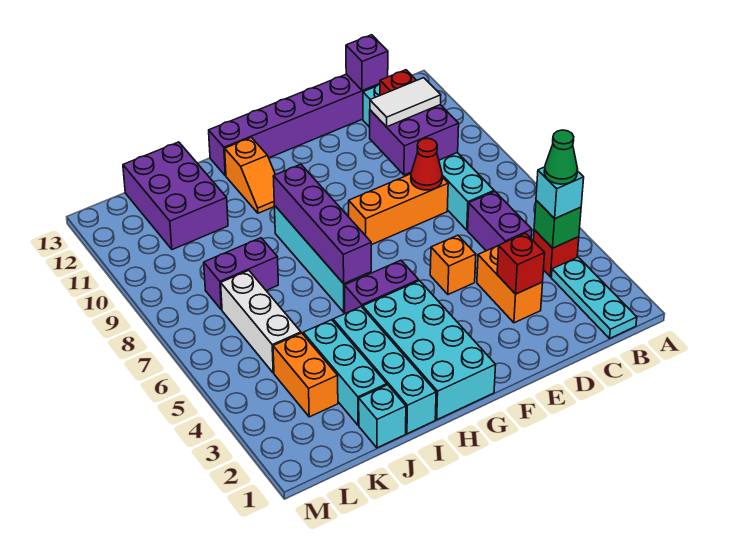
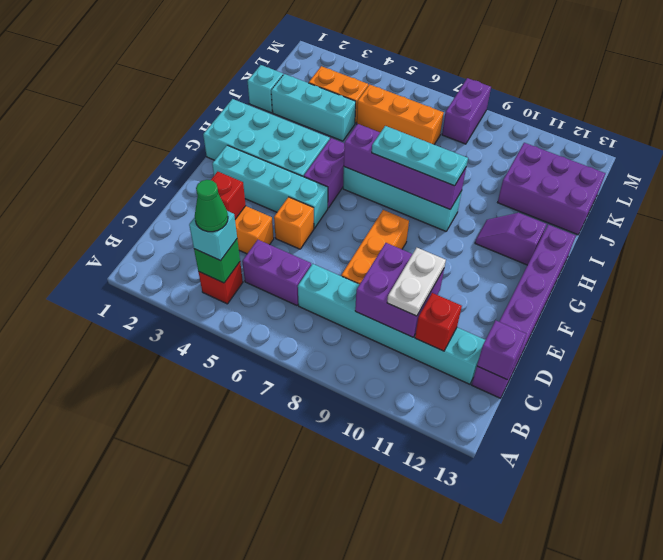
cyan plate B1:B3 level 1 -> cyan plate H7:H9 level 3
white tile C10:D10 level 3 -> white plate C10:D10 level 3
red cone D8 level 2 -> none
orange slope H11:H12 level 1 top 12 -> purple slope H11:H12 level 1 top 12
cyan brick I1:I4 level 1 -> cyan brick F2:F5 level 1
purple brick J8:K8 level 1 -> purple brick L8:M8 level 1
white brick K5:K7 level 1 -> orange brick K5:K7 level 1

